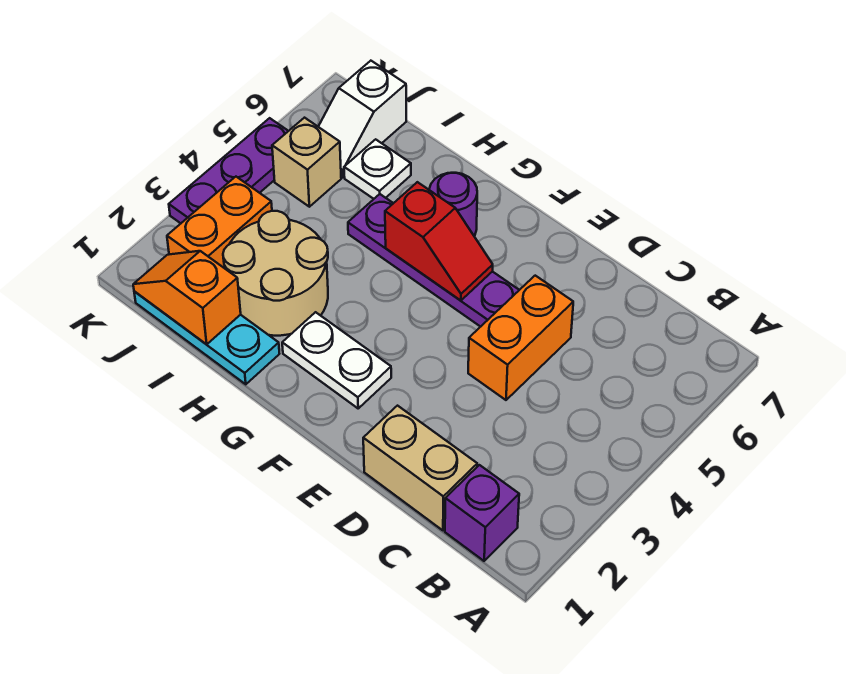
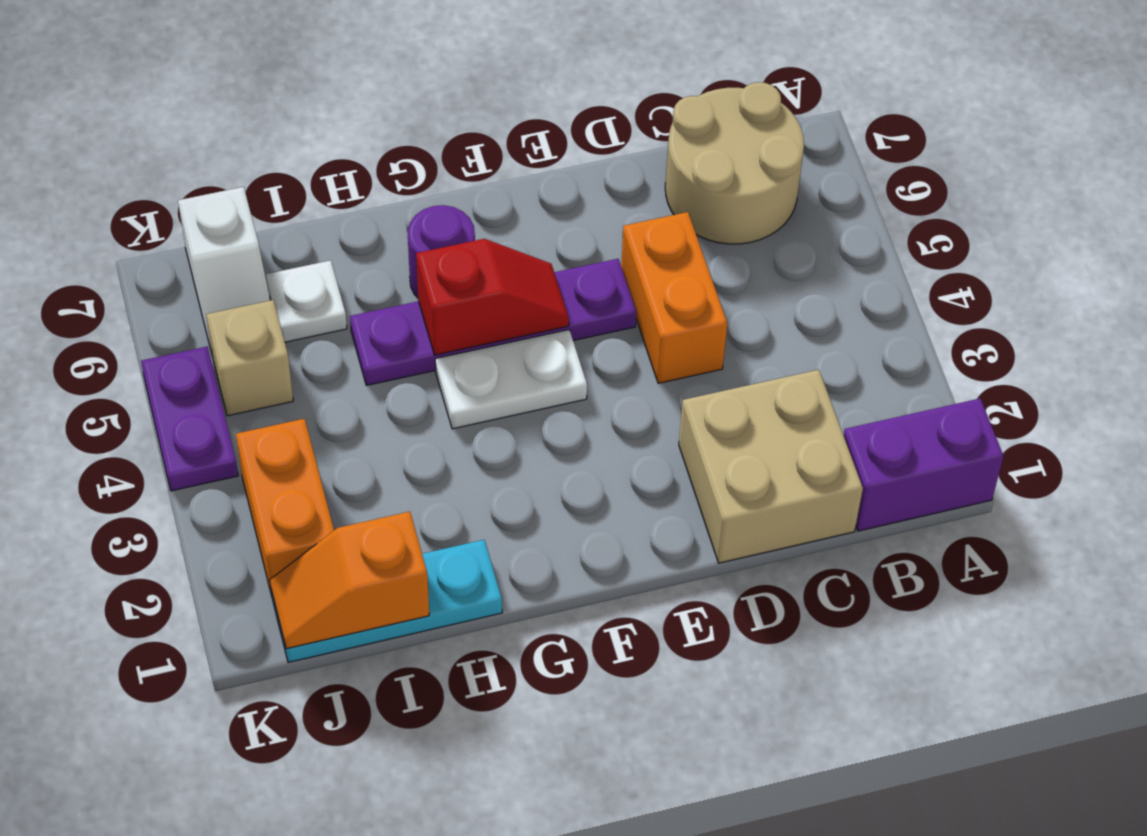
purple brick B1 level 1 -> purple brick A1:B1 level 1
tan brick C1:D1 level 1 -> tan brick C1:D2 level 1
white plate F2:G2 level 1 -> white plate F4:G4 level 1
tan round brick H2:I3 level 1 -> tan round brick B6:C7 level 1
purple plate K3:K5 level 1 -> purple plate K4:K5 level 1

